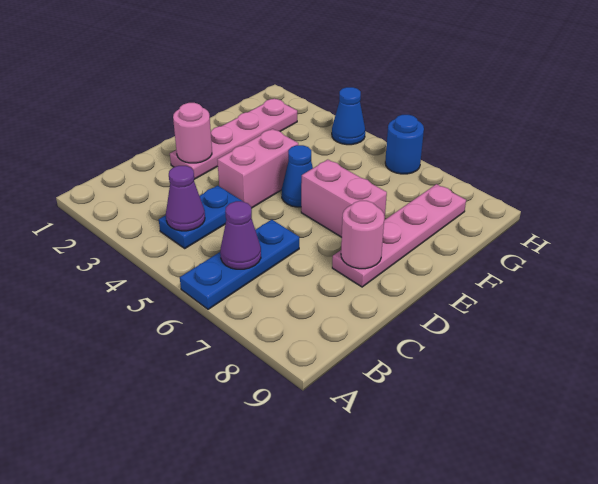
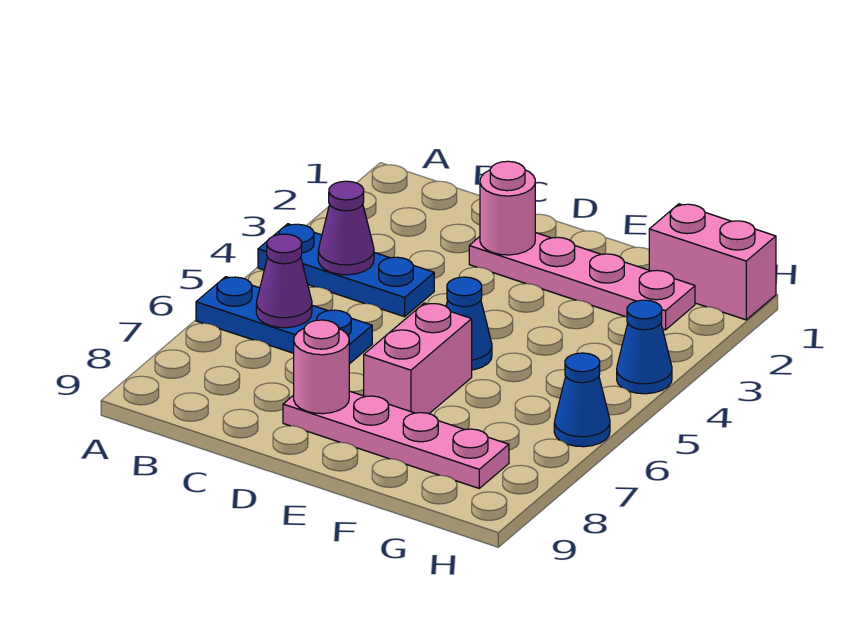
blue plate B4:C4 level 1 -> blue plate A4:C4 level 1
pink brick D4:E4 level 1 -> pink brick G1:H1 level 1
blue round brick H6 level 1 -> blue cone H6 level 1

